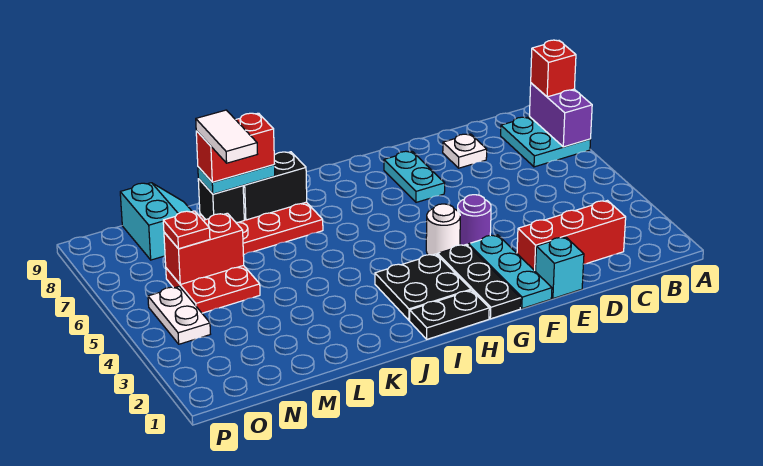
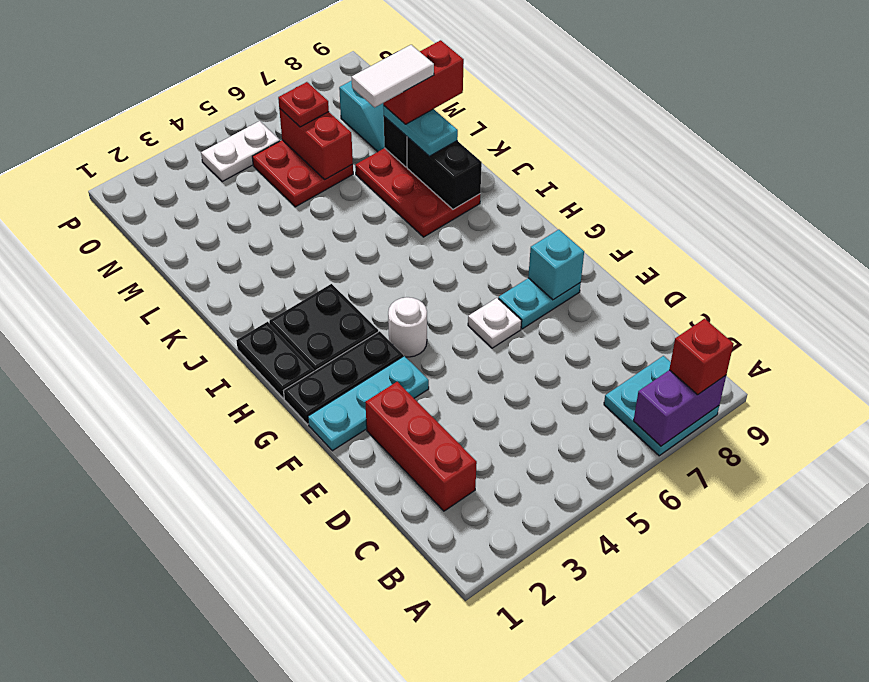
white plate D8 level 1 -> white plate F6 level 1
cyan brick E1 level 1 -> cyan brick F8 level 2
purple round brick F4 level 1 -> none
red brick K8:L8 level 4 -> red brick L8:L9 level 4

